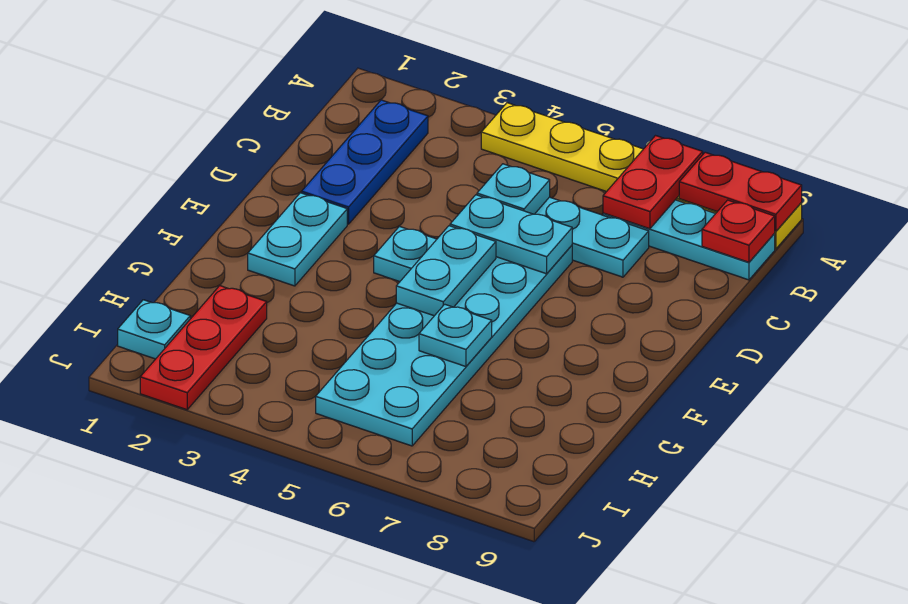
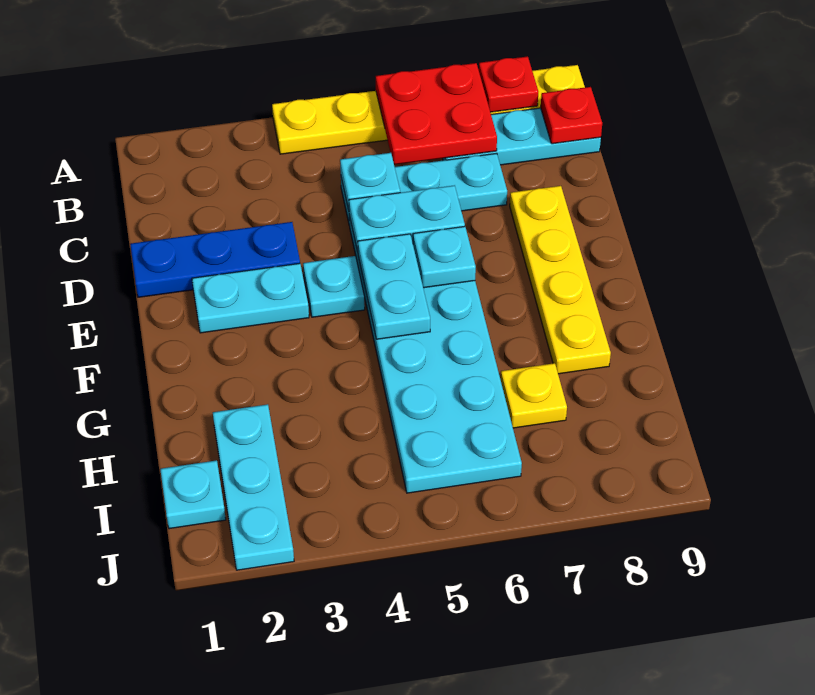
red plate A7:B7 level 2 -> red plate A6:B7 level 2
red plate A8:A9 level 2 -> red plate A8 level 2
blue plate B2:D2 level 1 -> blue plate D1:D3 level 1
none -> yellow plate D8:G8 level 1
cyan plate E2:F2 level 1 -> cyan plate E2:E3 level 1
cyan plate G6 level 2 -> cyan plate E6 level 2
red plate H2:J2 level 1 -> cyan plate H2:J2 level 1
none -> yellow plate H7 level 1

